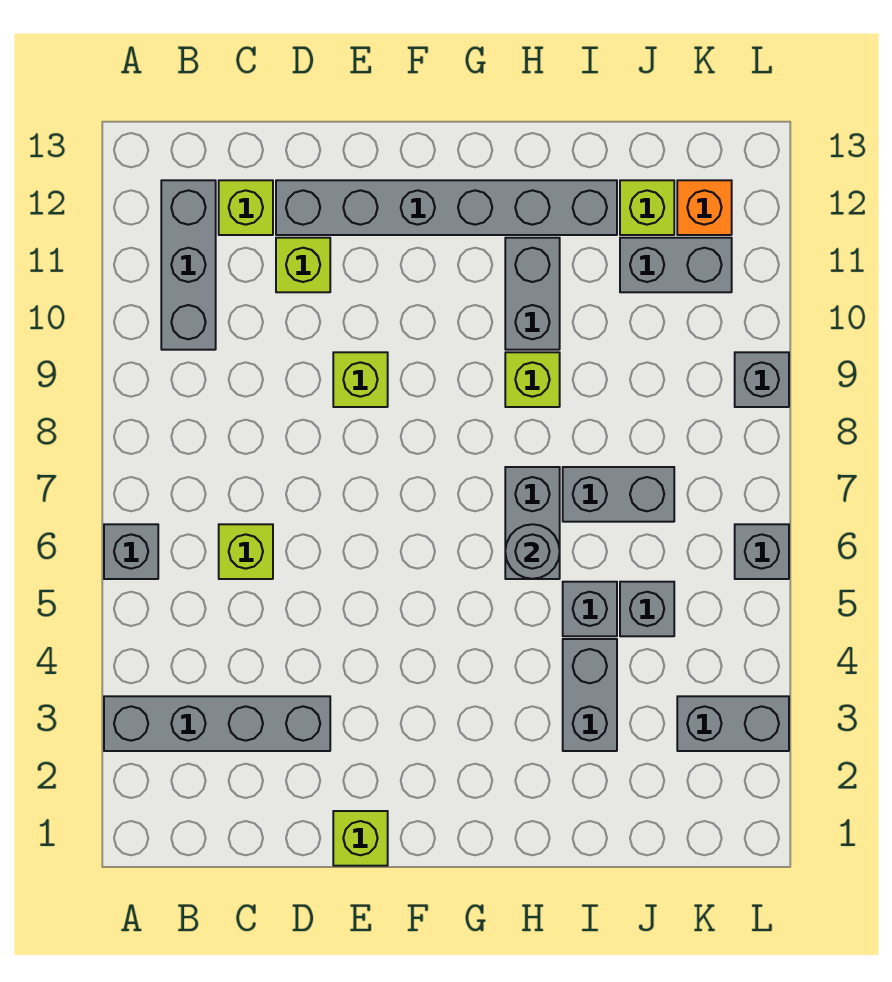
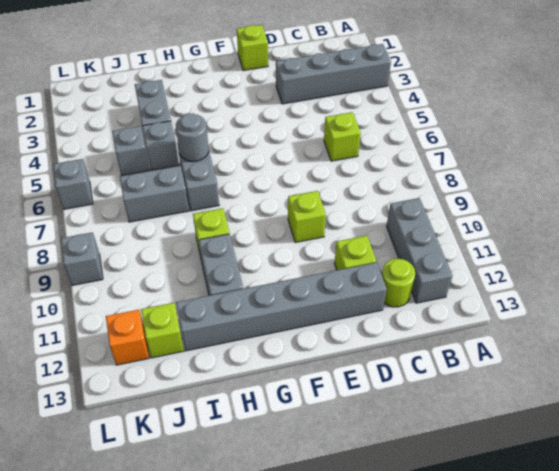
grey brick A6 level 1 -> none
lime brick C12 level 1 -> lime round brick C12 level 1
grey brick J11:K11 level 1 -> none
grey brick K3:L3 level 1 -> none

